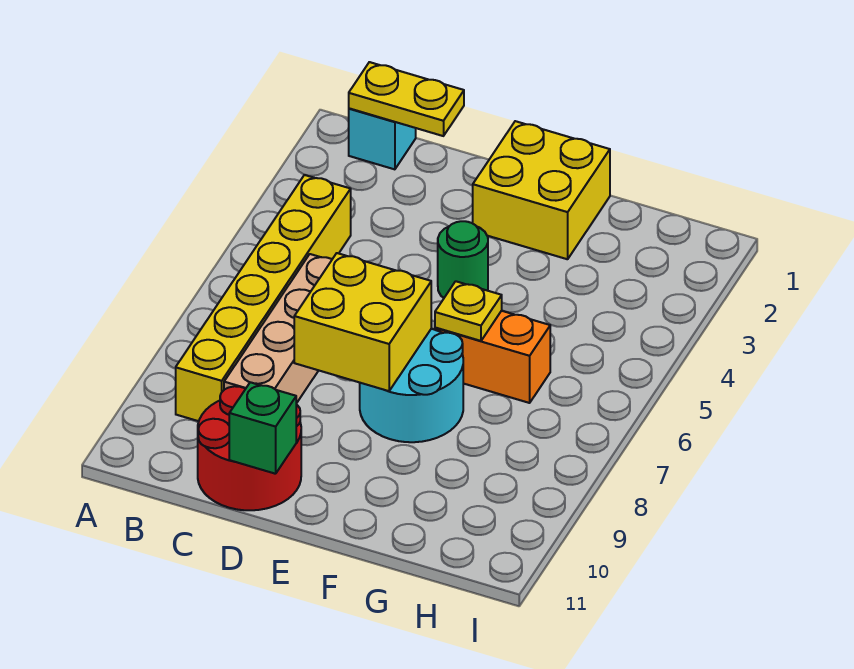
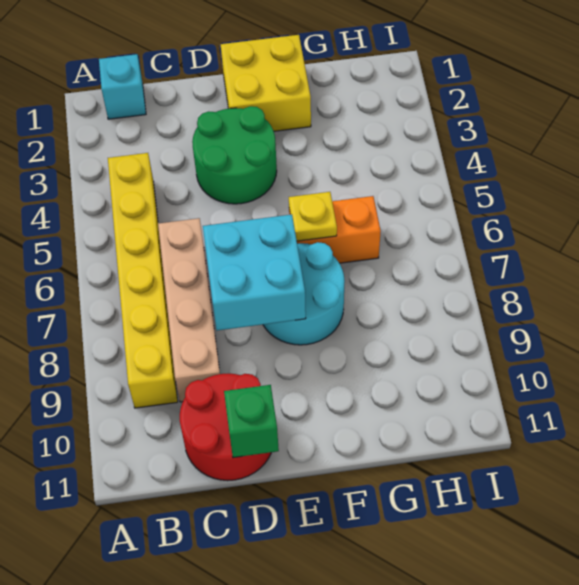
yellow plate B1:C1 level 2 -> none
yellow brick D7:E8 level 2 -> cyan brick D7:E8 level 2
green round brick E4 level 1 -> green round brick D3:E4 level 1

